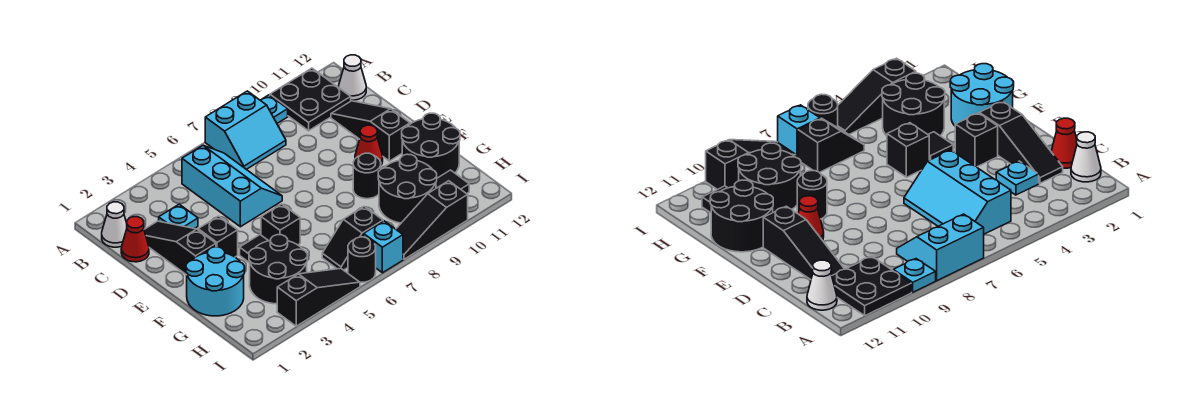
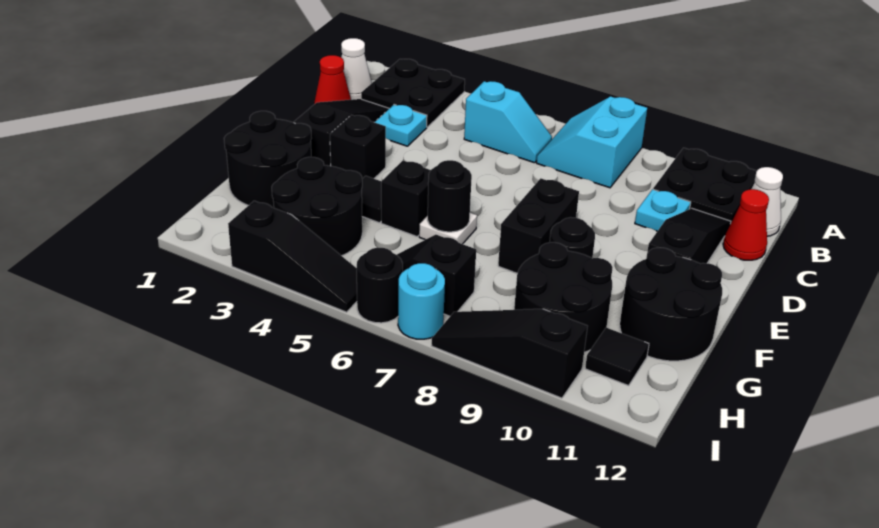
none -> black plate A2:B3 level 1
cyan slope A7:B8 level 1 top A -> cyan slope A7:B8 level 1 top 8
cyan plate A9 level 1 -> cyan plate C10 level 1
cyan slope B5:D6 level 1 top 5 -> cyan slope B5:B6 level 1 top 5
none -> black brick E8:F8 level 1
red cone E10 level 1 -> red cone C12 level 1
cyan round brick F1:G2 level 1 -> black round brick F1:G2 level 1
none -> white plate F6 level 1
none -> black round brick F6 level 2
cyan brick I7 level 1 -> cyan round brick I7 level 1

